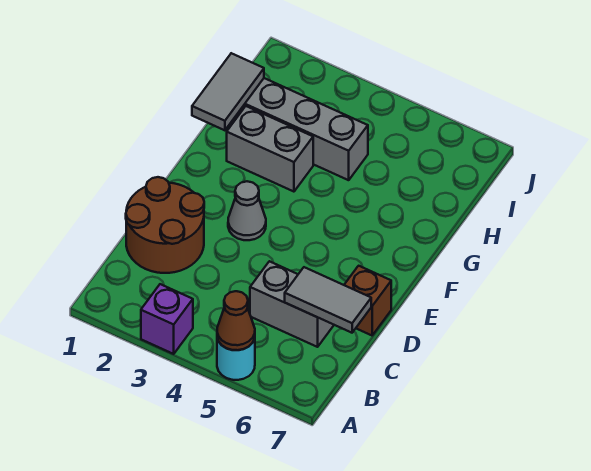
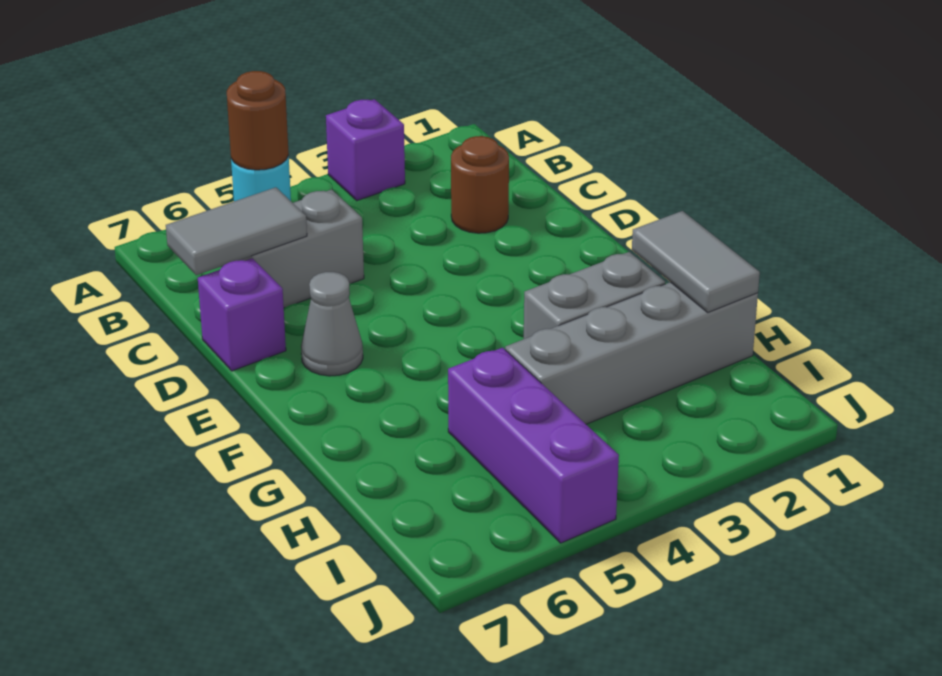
brown cone A5 level 2 -> brown round brick A5 level 2
brown round brick C1:D2 level 1 -> brown round brick C2 level 1
brown brick D7 level 1 -> purple brick D7 level 1
grey cone E3 level 1 -> grey cone E6 level 1
none -> purple brick H5:J5 level 1

